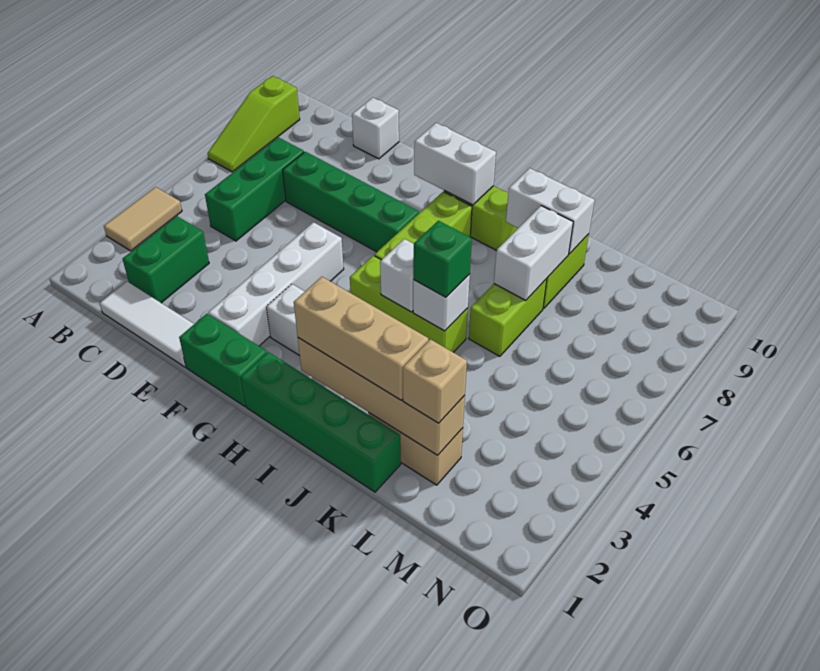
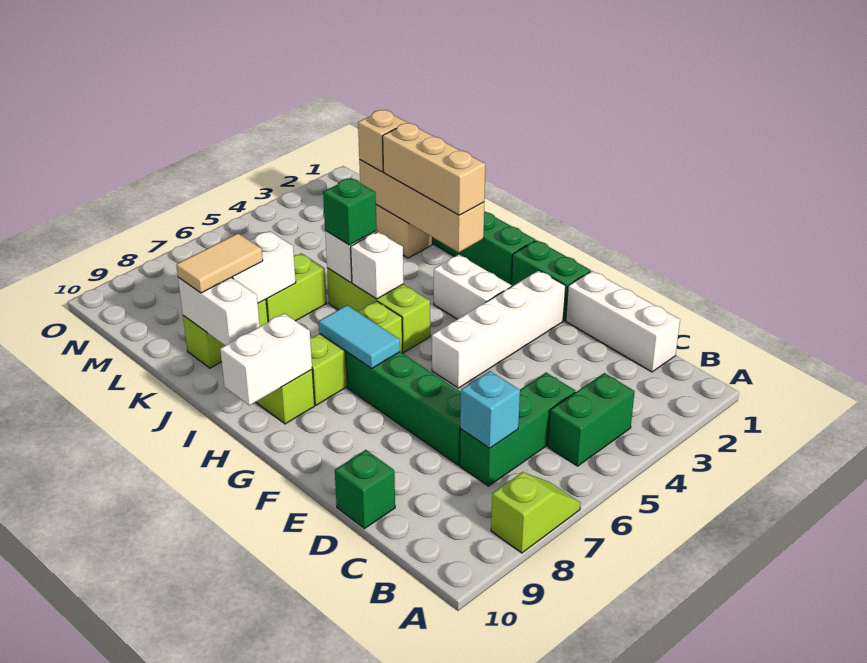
tan tile A3:A4 level 1 -> tan tile K8:K9 level 3
lime slope A7:A9 level 1 top 9 -> lime slope A7:A8 level 1 top 8
white tile C1:E1 level 1 -> white brick C1:E1 level 1
green brick C2:C3 level 1 -> green brick B4:B5 level 1
none -> cyan brick C7 level 2
white brick D10 level 1 -> green brick D10 level 1
none -> cyan tile G7:H7 level 2
white brick G9:H9 level 2 -> white brick H9:H10 level 2

